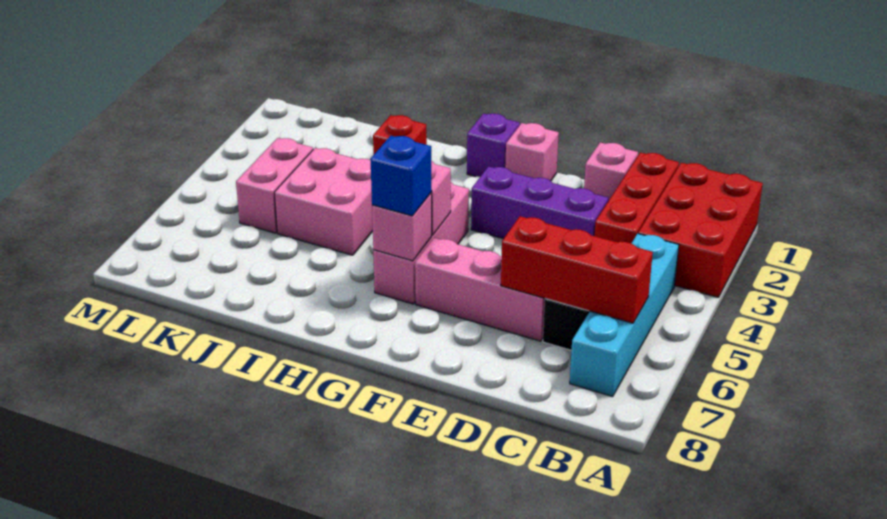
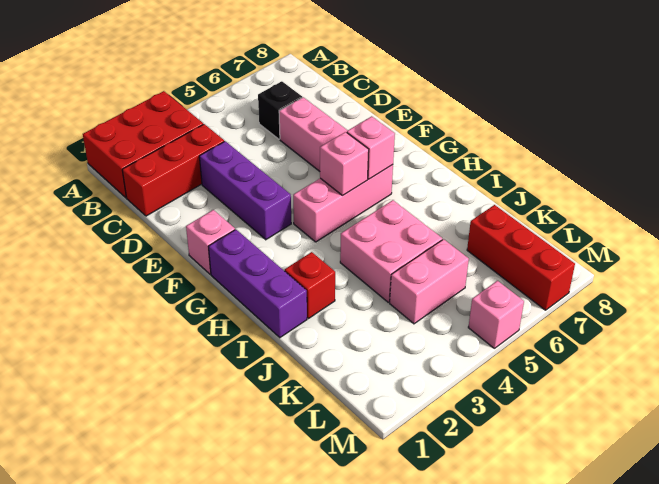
cyan brick B4:B7 level 1 -> none
red brick B6:D6 level 2 -> red brick K7:M7 level 1
pink brick D1 level 1 -> pink brick M5 level 1
purple brick G1 level 1 -> purple brick G1:I1 level 1
blue brick G6 level 3 -> none

